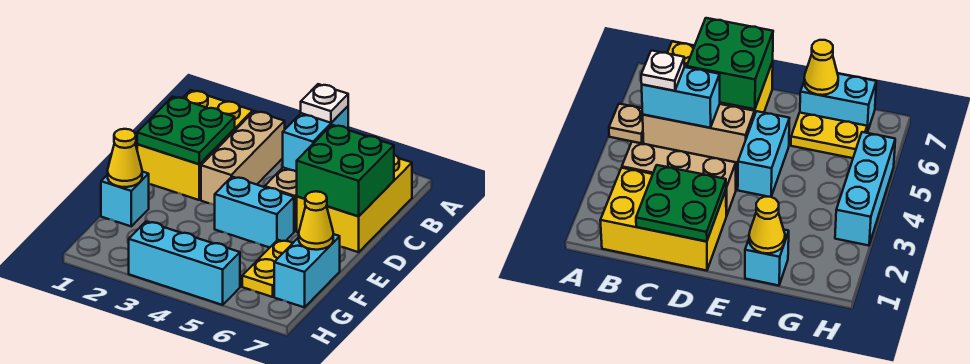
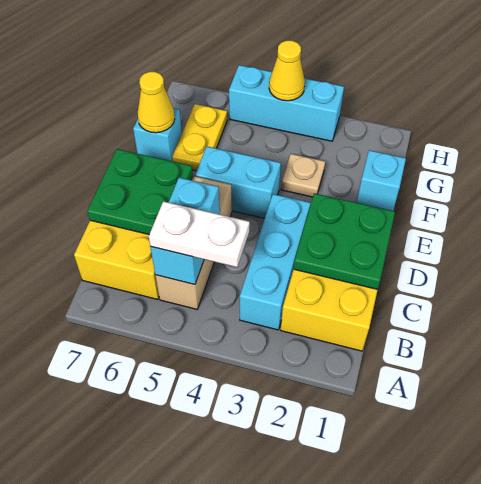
tan plate A5 level 1 -> tan plate F3 level 1
tan brick B3:D3 level 1 -> cyan brick B3:D3 level 1
white plate B5 level 3 -> white plate B4:B5 level 3
green brick C6:D7 level 2 -> green plate C6:D7 level 2
yellow cone F1 level 2 -> yellow cone H4 level 2
cyan brick F7:G7 level 1 -> cyan brick F7 level 1

